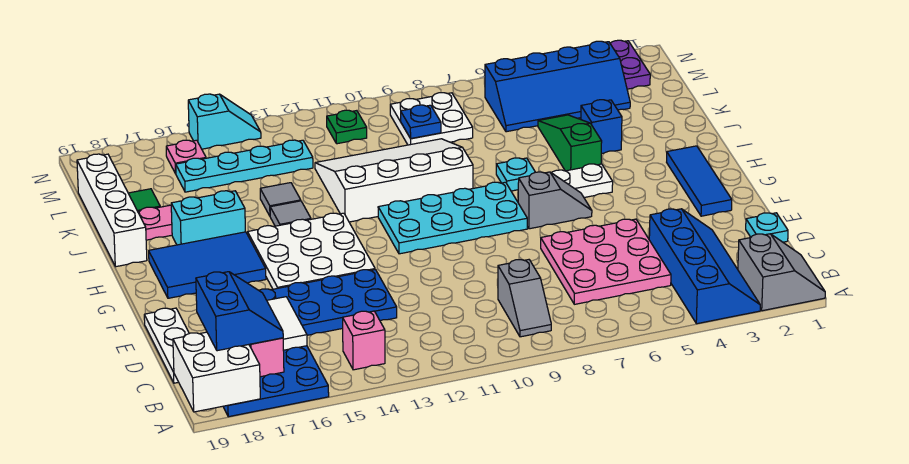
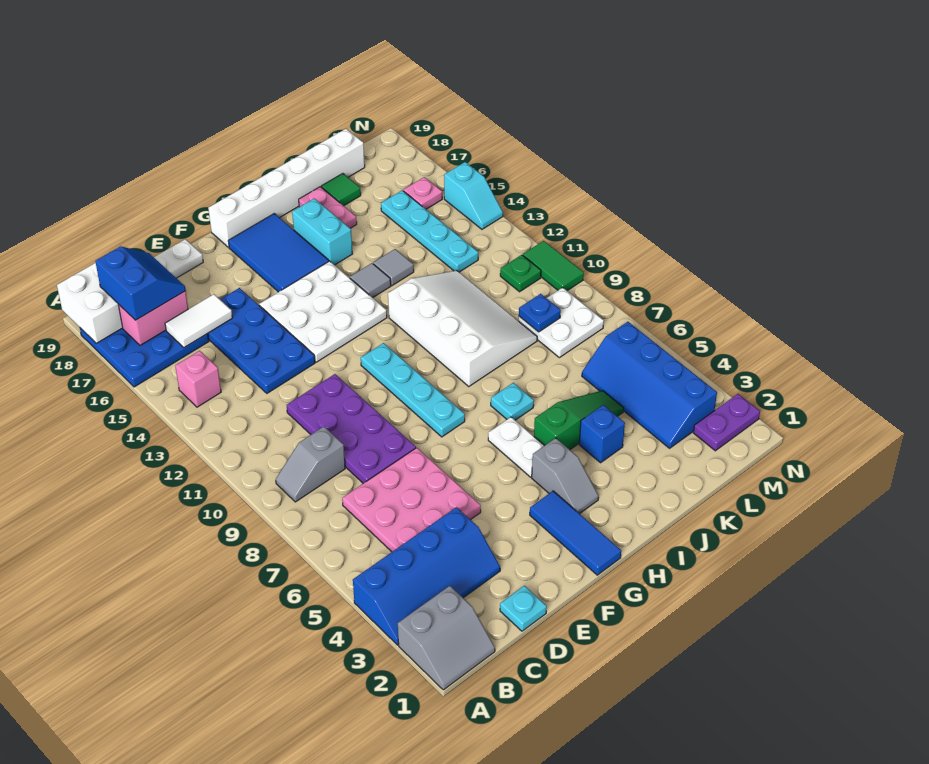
blue slope B17:C18 level 3 top 18 -> blue slope B17:C18 level 3 top B
none -> purple plate D8:E11 level 1
blue tile F2:H2 level 1 -> blue tile G1:G3 level 1
grey slope G6:G7 level 1 top 7 -> grey slope H3:H4 level 1 top 4
cyan plate G8:H11 level 1 -> cyan plate G8:G11 level 1
white brick I19:L19 level 1 -> white brick G19:L19 level 1
none -> green tile N10:N11 level 1

